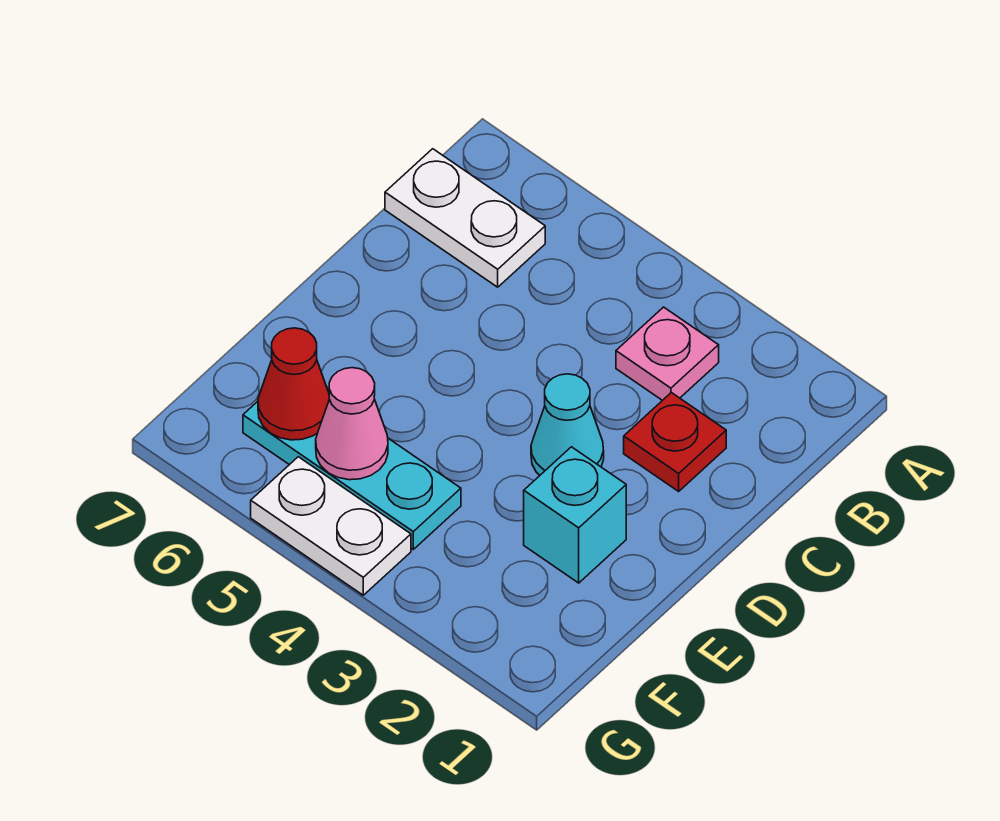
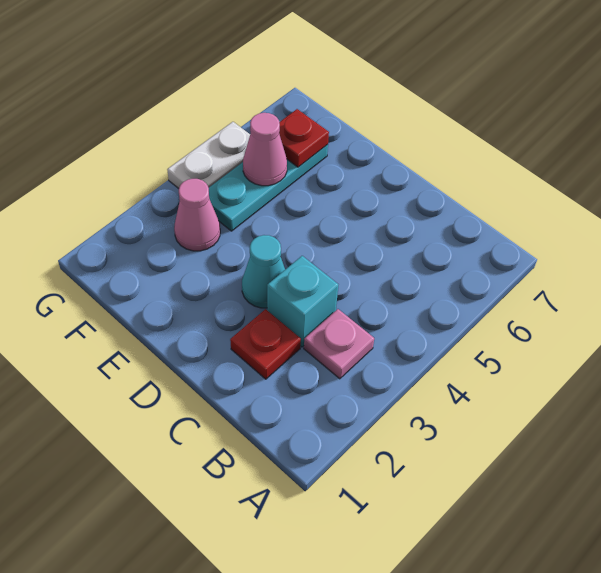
white plate B6:B7 level 1 -> none
cyan brick E2 level 1 -> cyan brick C3 level 1
none -> pink cone F3 level 1
red cone F6 level 2 -> red plate F6 level 2

